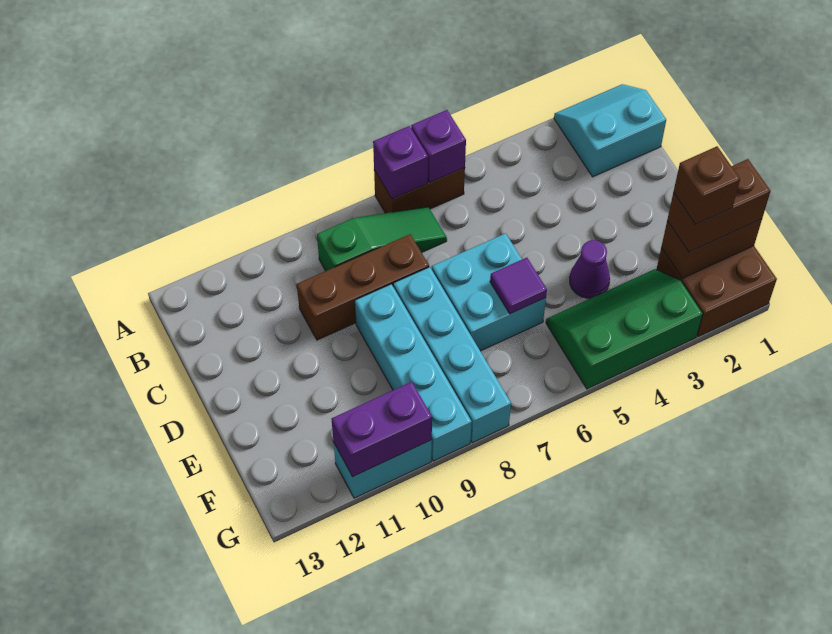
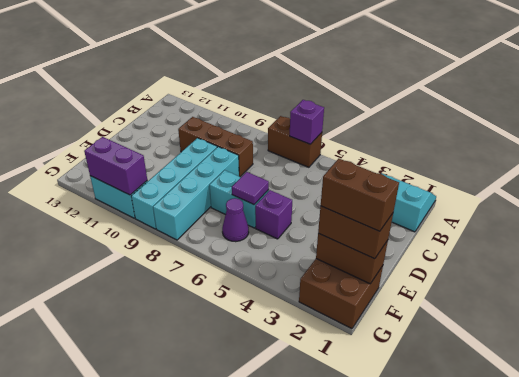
purple brick A7 level 2 -> purple brick E5 level 1
green slope B7:B9 level 1 top 9 -> none
cyan brick D6:E7 level 1 -> cyan brick E6:E7 level 1
purple cone E4 level 1 -> purple cone F6 level 1
brown brick F2 level 4 -> brown brick F1:F2 level 4
green slope F3:G5 level 1 top G -> none

